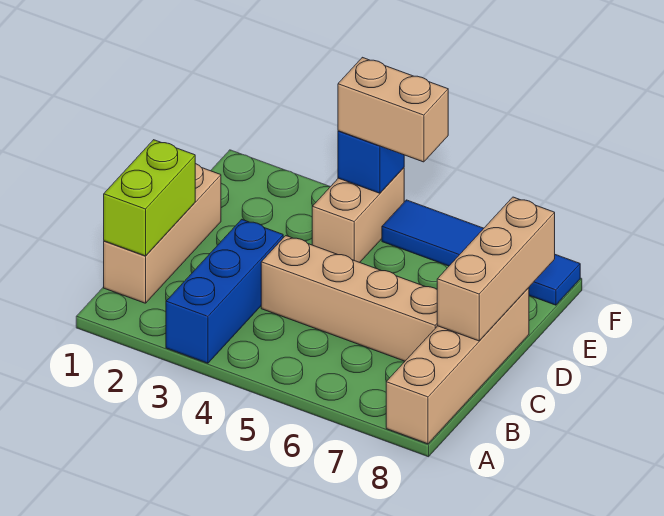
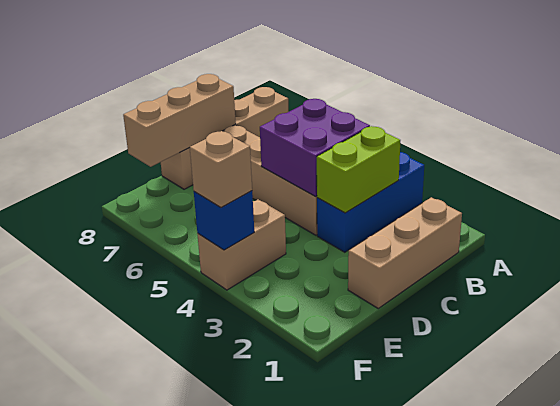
lime brick B1:C1 level 2 -> lime brick B3:C3 level 2
none -> purple brick B4:C5 level 2
tan brick F4:F5 level 3 -> tan brick F4 level 3
blue tile F5:F8 level 1 -> none

